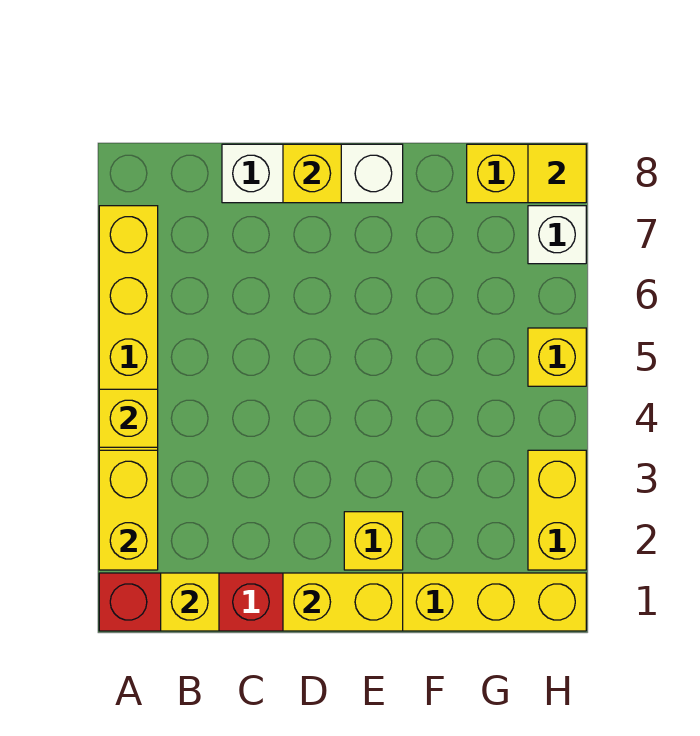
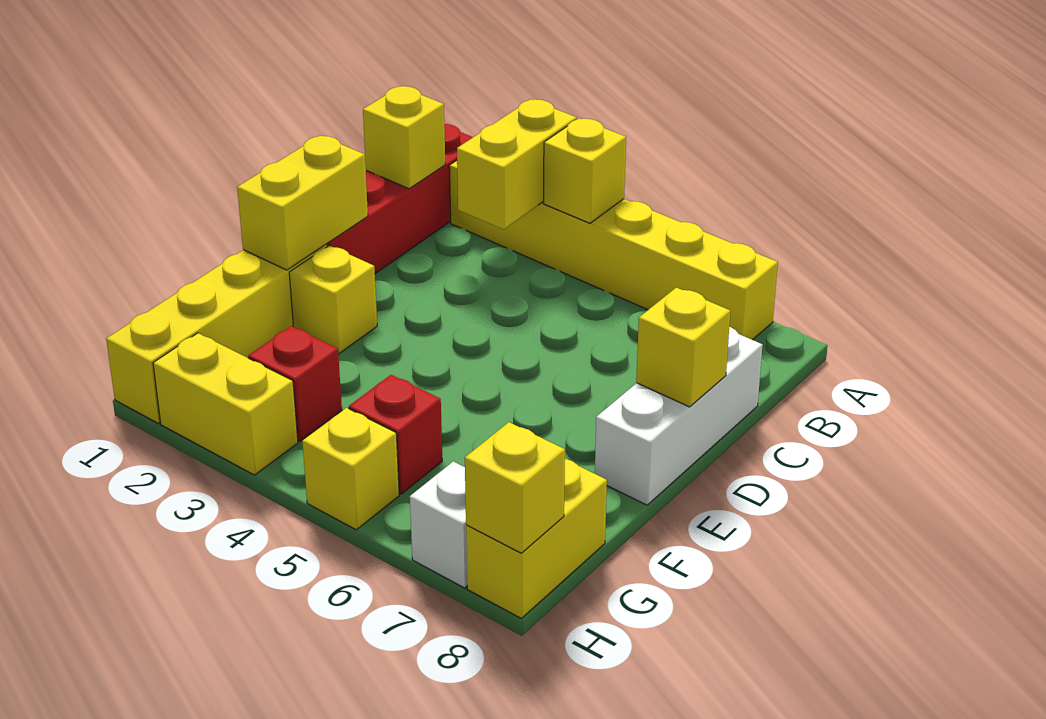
yellow brick A2:A3 level 2 -> yellow brick A3:B3 level 2
none -> red brick G3 level 1
none -> red brick G5 level 1
yellow tile H8 level 2 -> yellow brick H8 level 2

